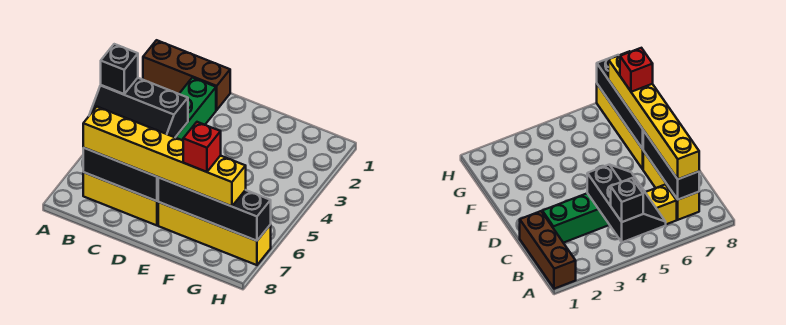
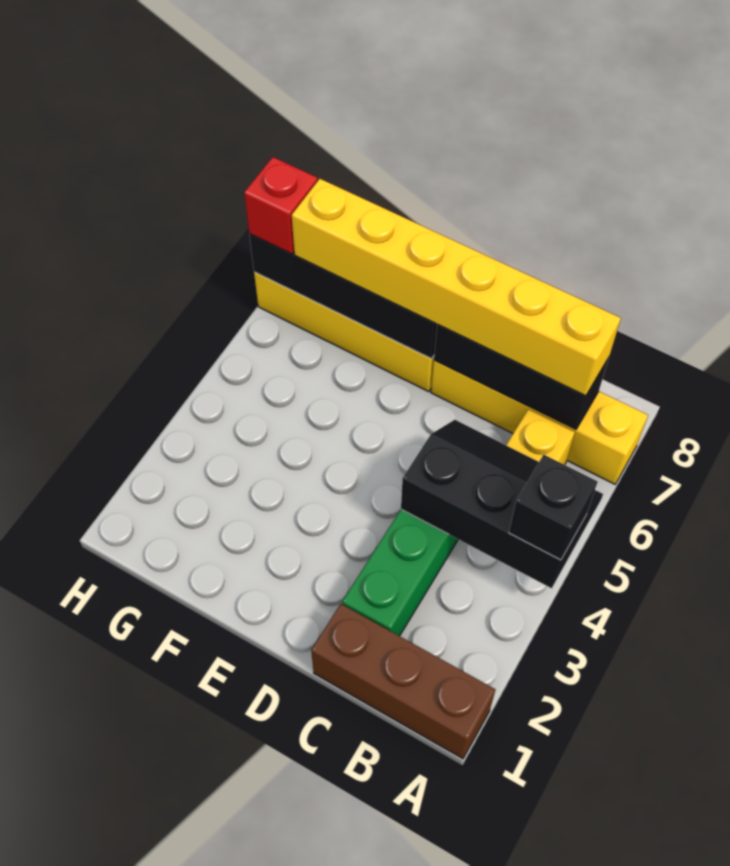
yellow brick B7:D7 level 1 -> yellow brick A7:D7 level 1
red brick F7 level 4 -> red brick H7 level 3

